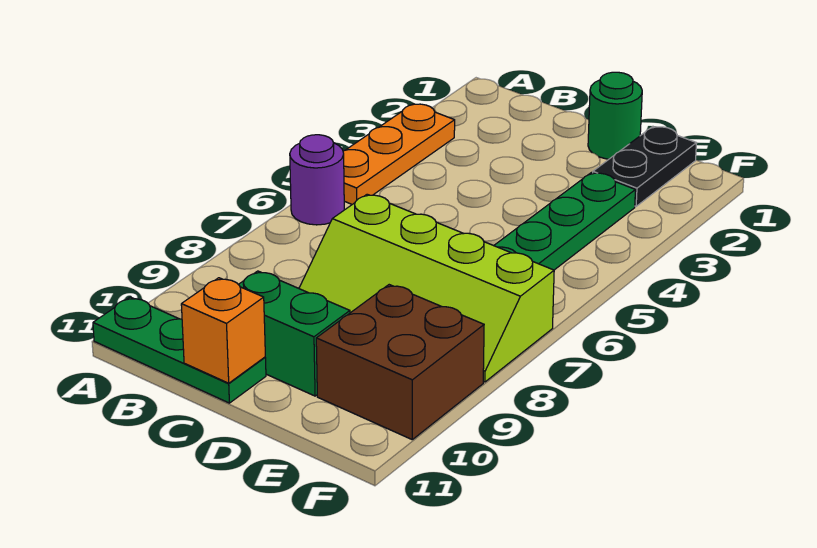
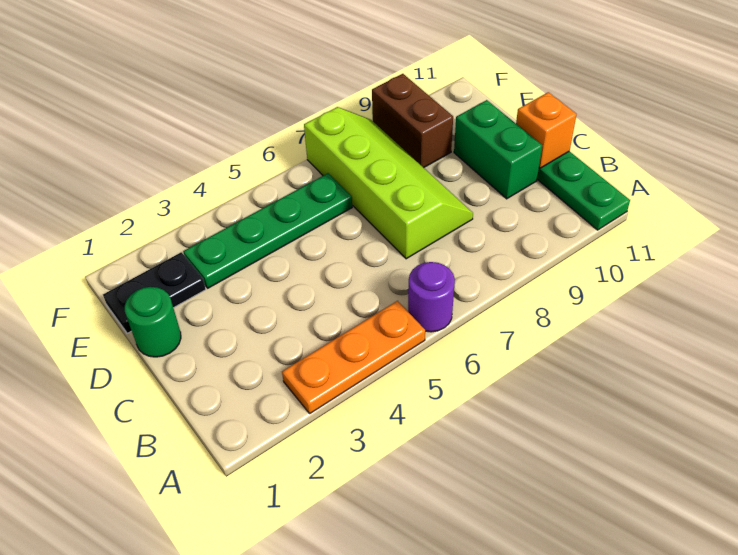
brown brick E9:F10 level 1 -> brown brick E9:F9 level 1

